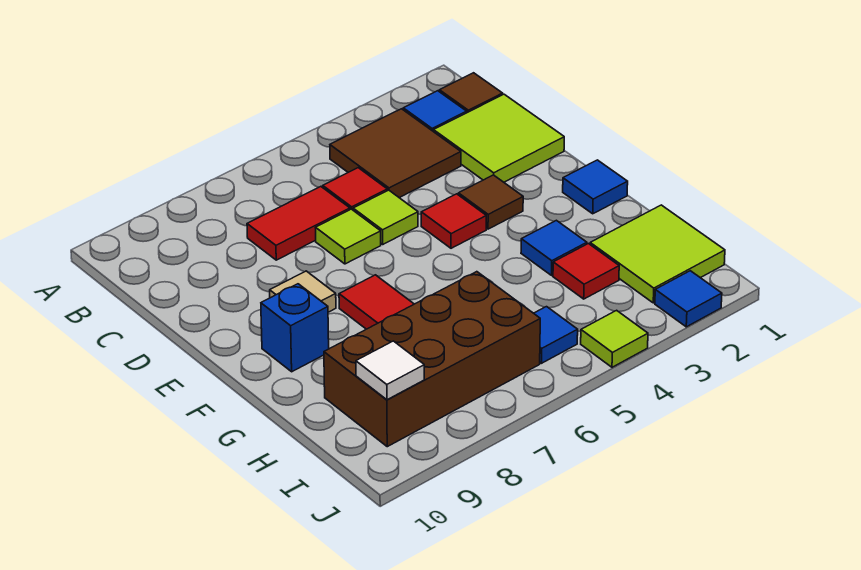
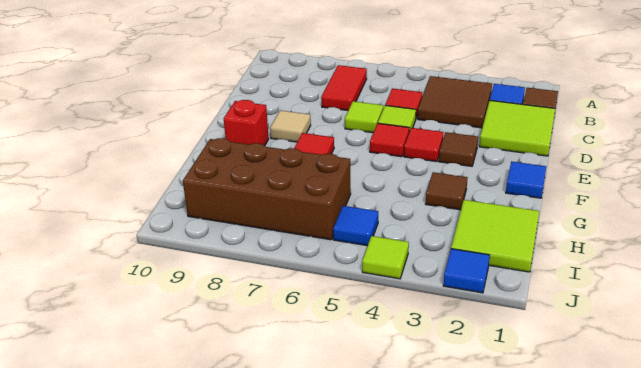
red tile C6:C7 level 1 -> red tile B7:C7 level 1
blue brick F9 level 1 -> red brick F9 level 1
blue tile G3 level 1 -> brown tile G3 level 1
red tile H3 level 1 -> red tile E5 level 1
white tile I9 level 2 -> none

